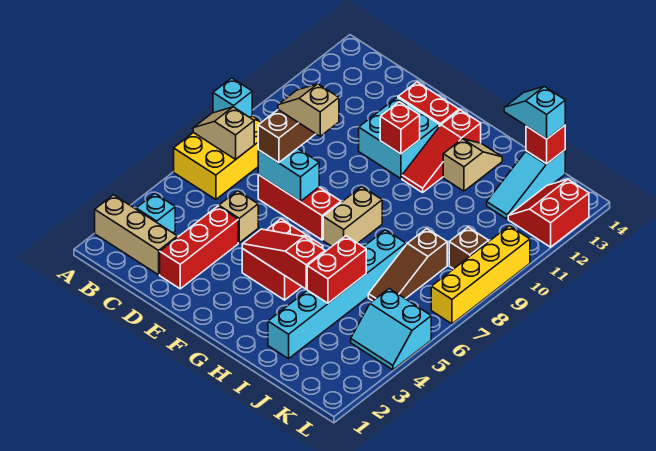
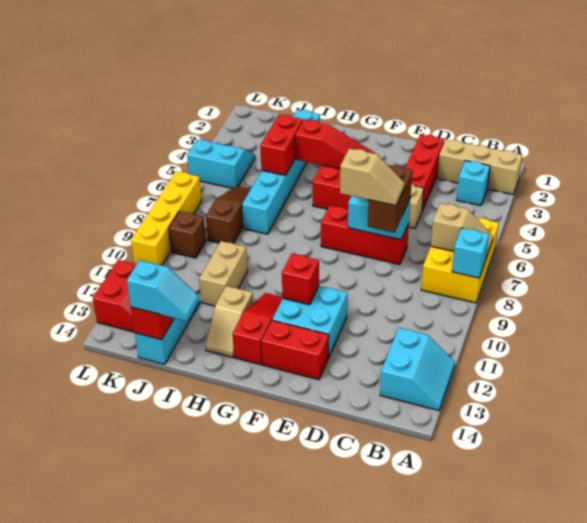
none -> cyan slope A12:B13 level 1 top B
tan brick G7:G8 level 1 -> tan brick I10:I11 level 1

